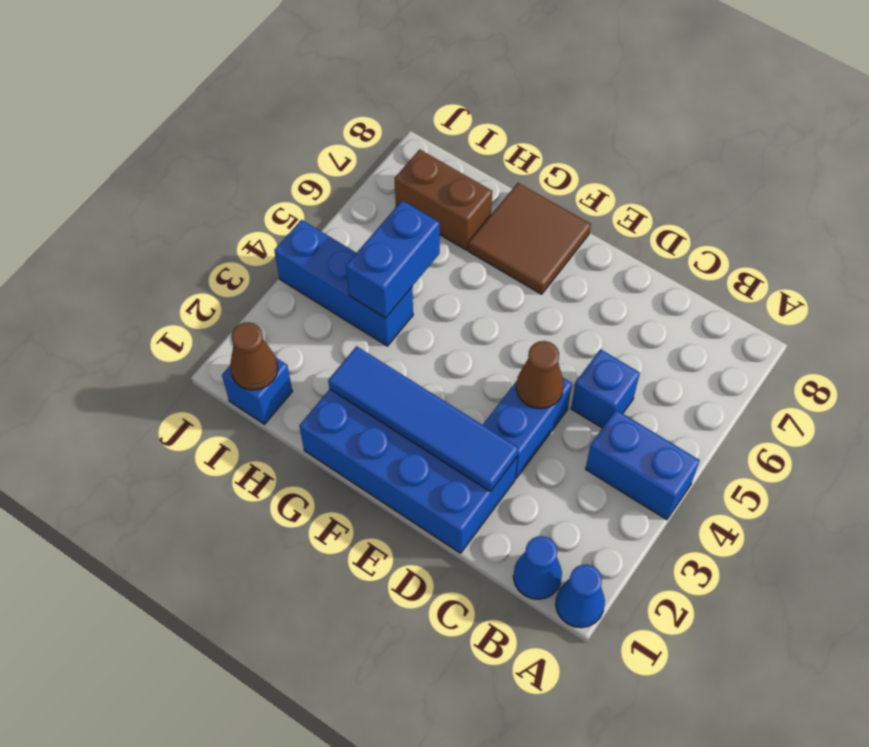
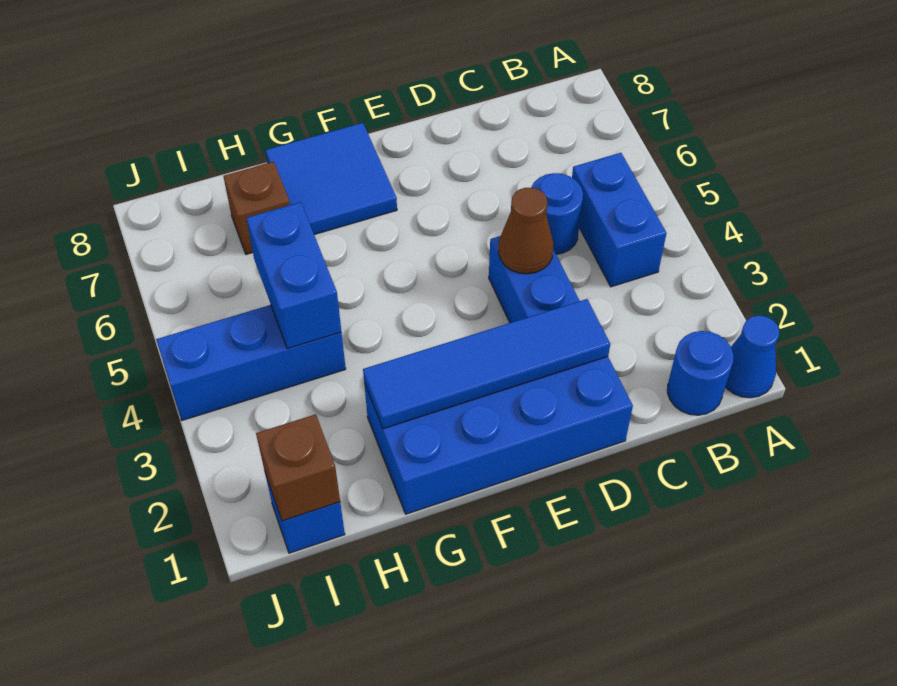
blue brick A4:B4 level 1 -> blue brick B4:B5 level 1
blue cone B1 level 1 -> blue round brick B1 level 1
blue brick C5 level 1 -> blue round brick C5 level 1
brown tile F7:G8 level 1 -> blue tile F7:G8 level 1
brown brick H7:I7 level 1 -> brown brick H7 level 1
brown cone I1 level 2 -> brown brick I1 level 2

